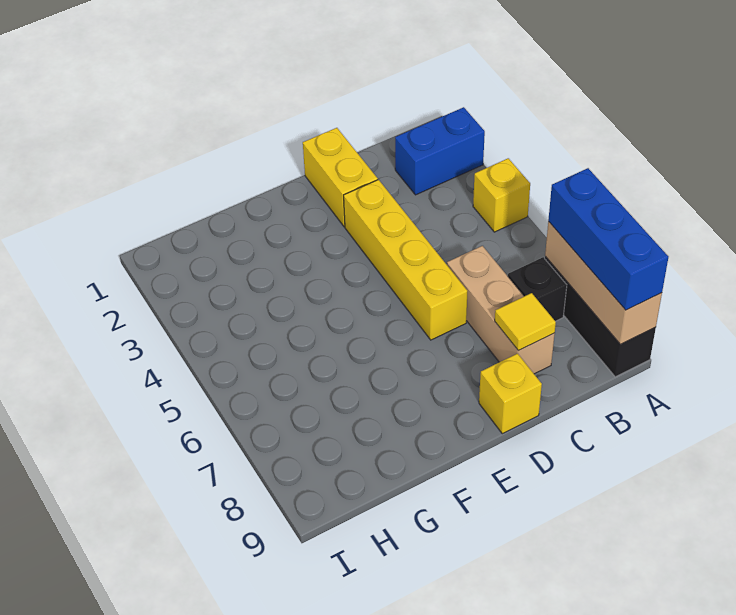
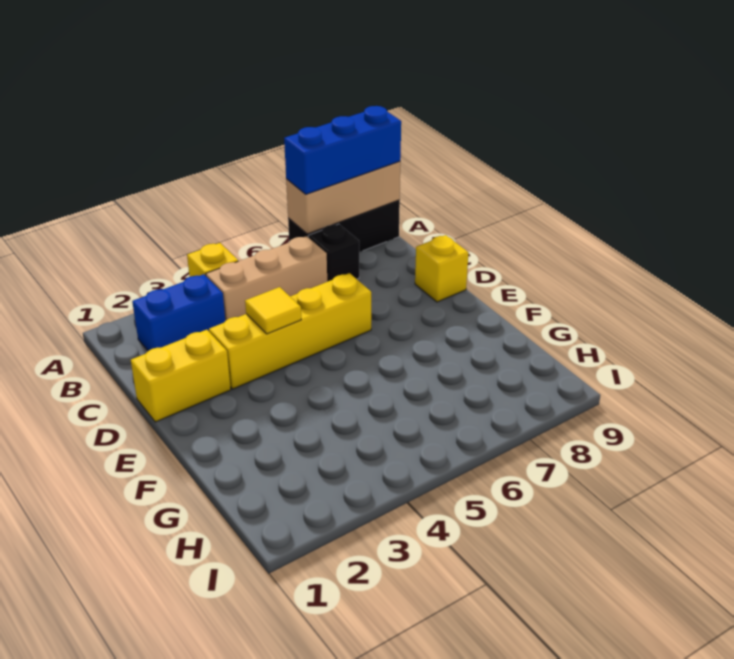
blue brick A2:B2 level 1 -> blue brick B2:B3 level 1
tan brick C6:C8 level 1 -> tan brick B4:B6 level 1
yellow tile C8 level 2 -> yellow tile D4 level 2

